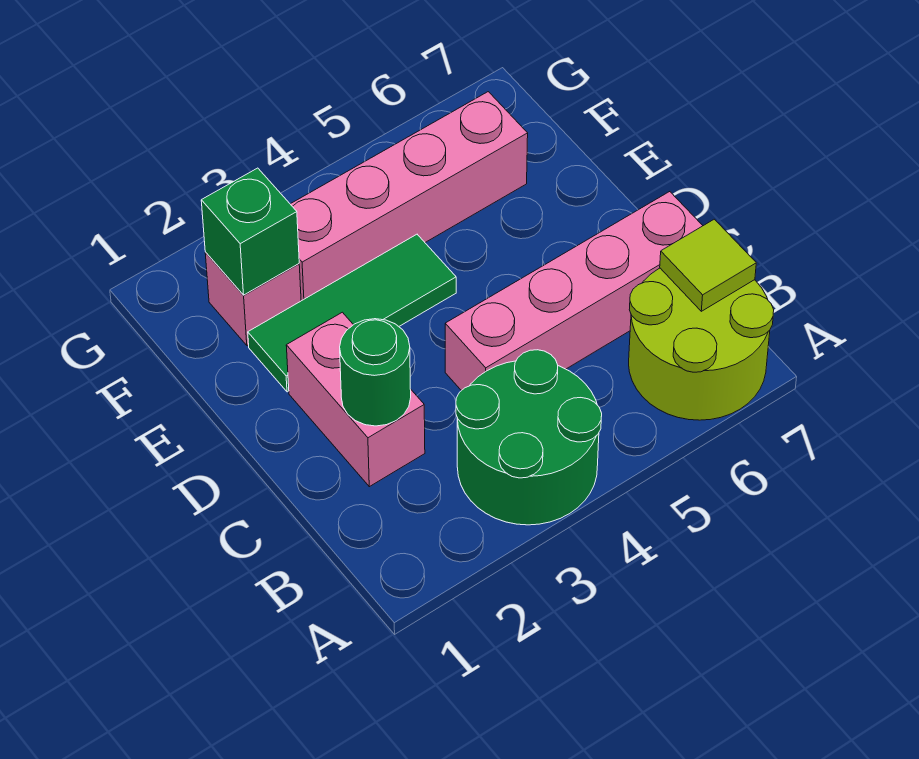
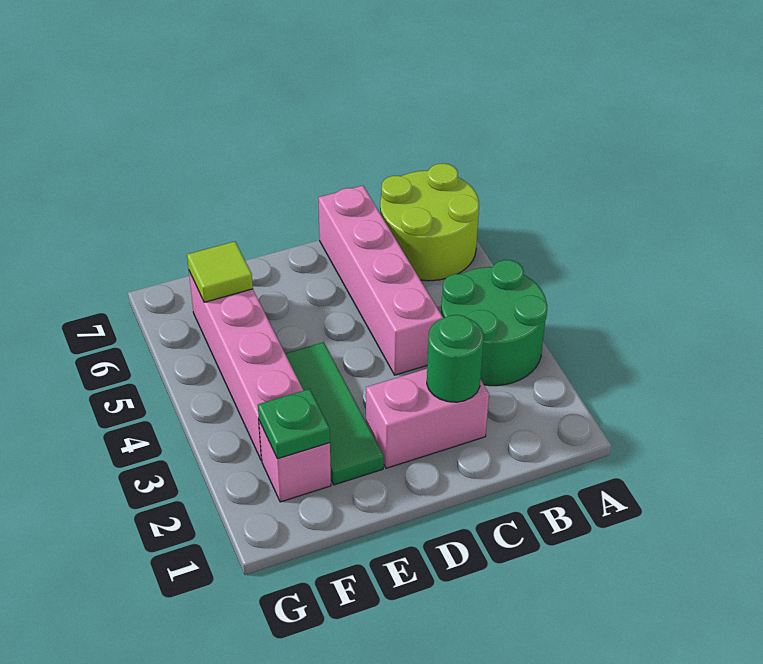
lime tile B7 level 2 -> lime tile F6 level 2
green brick F2 level 2 -> green plate F2 level 2

